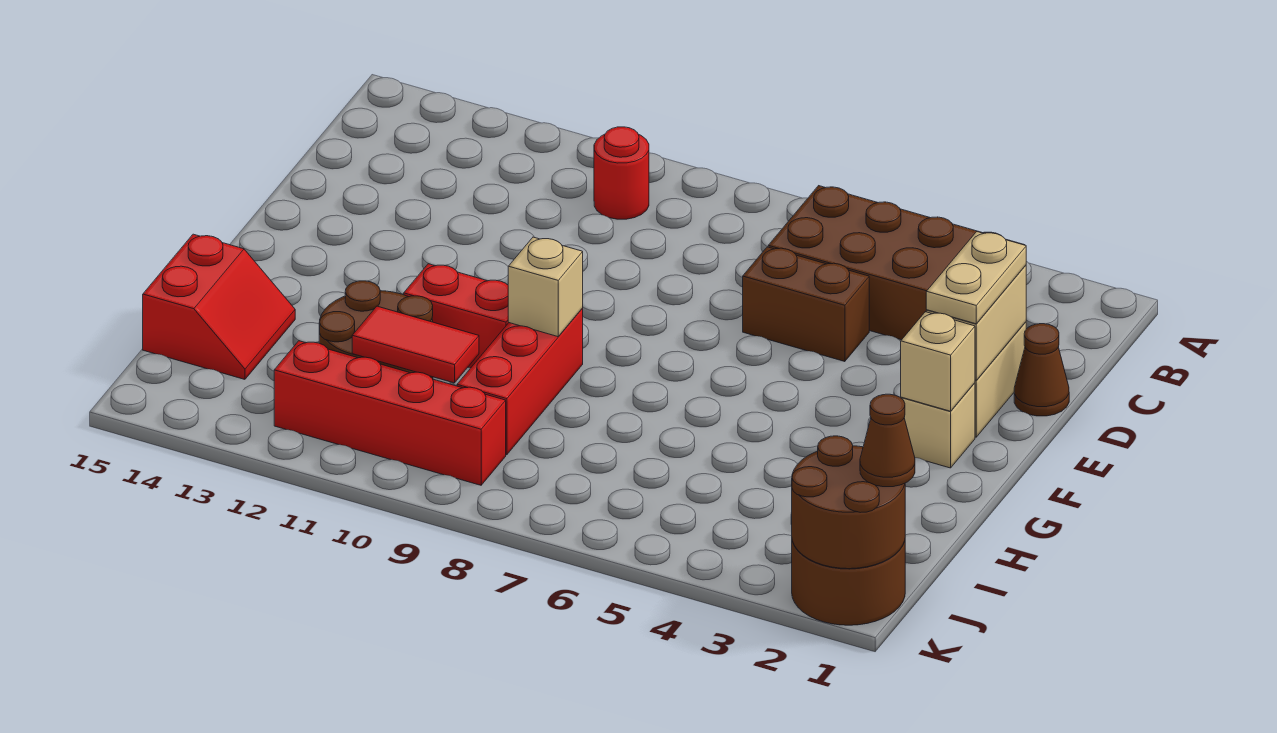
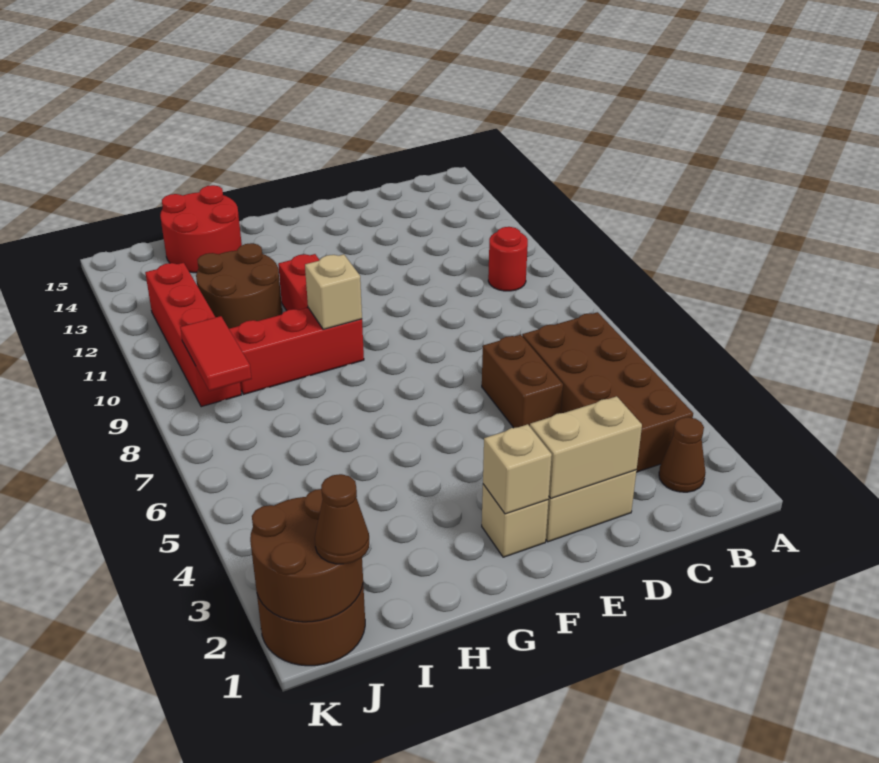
brown cone D1 level 1 -> brown cone B2 level 1
tan plate D2:E2 level 3 -> none
red slope H14:I15 level 1 top 15 -> red round brick H14:I15 level 1
red tile I10:I11 level 2 -> red tile J8:J9 level 2

